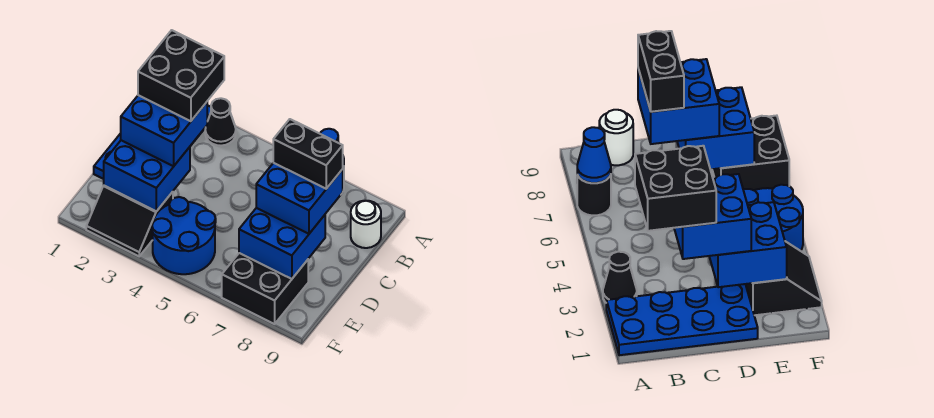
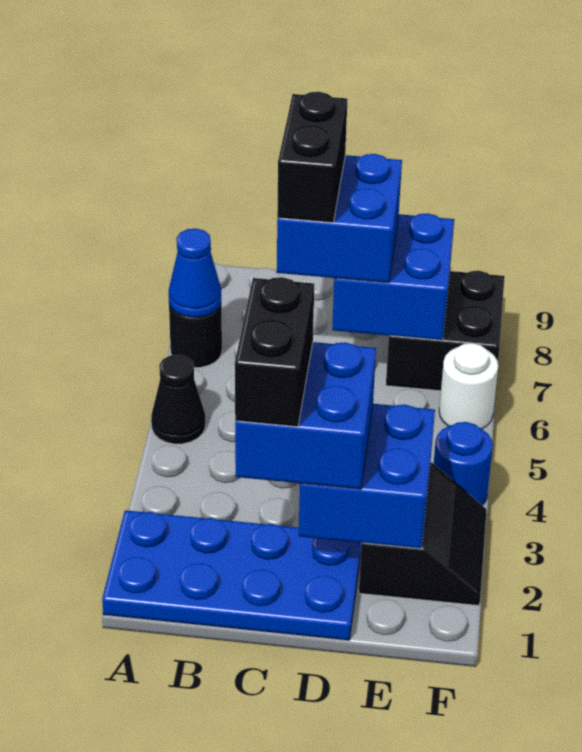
black cone A3 level 1 -> black cone A5 level 1
black brick B2:C3 level 4 -> black brick C2:C3 level 4
white round brick B9 level 1 -> white round brick F6 level 1
blue round brick E4:F5 level 1 -> blue round brick F4 level 1

